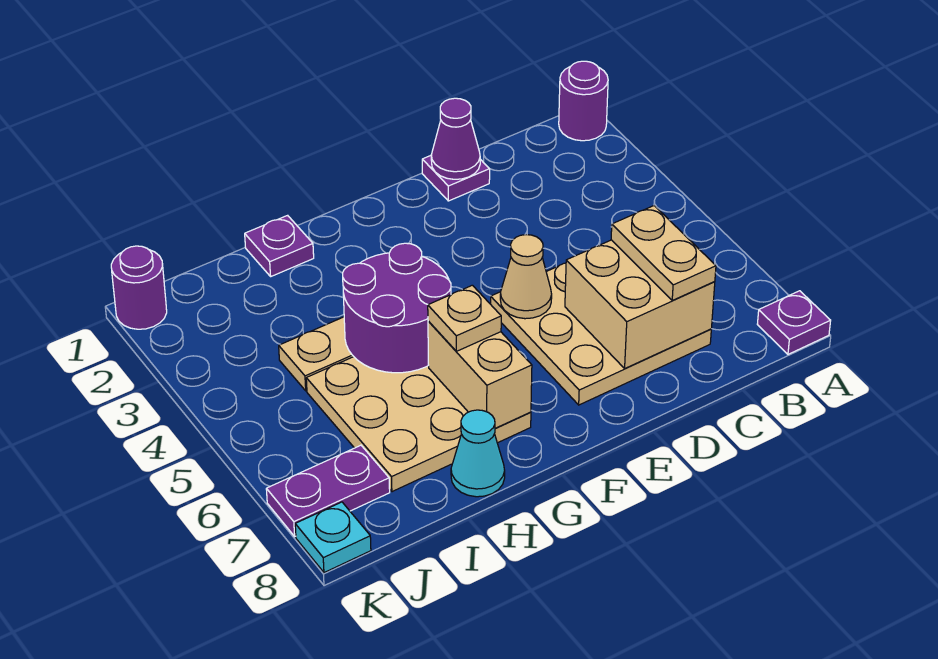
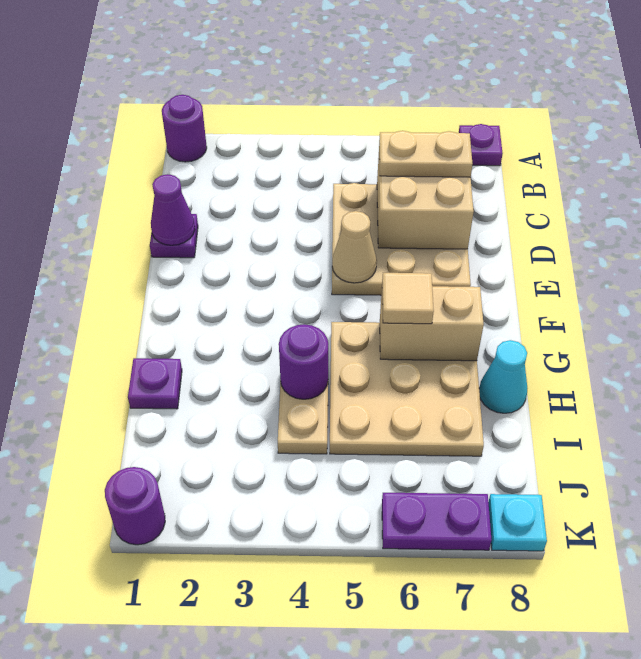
purple round brick G4:H5 level 2 -> purple round brick H4 level 2
tan plate G6 level 3 -> tan tile G6 level 3
purple plate J7:K7 level 1 -> purple plate K6:K7 level 1

